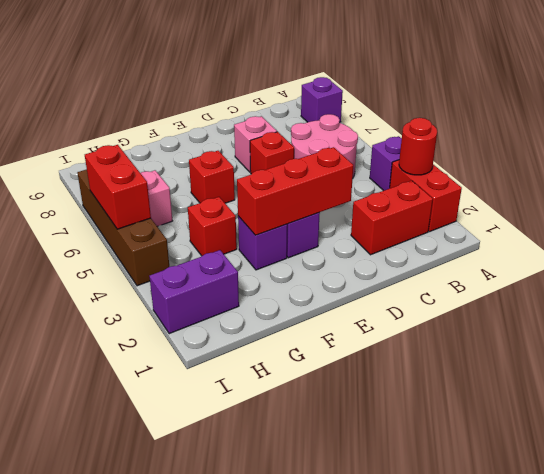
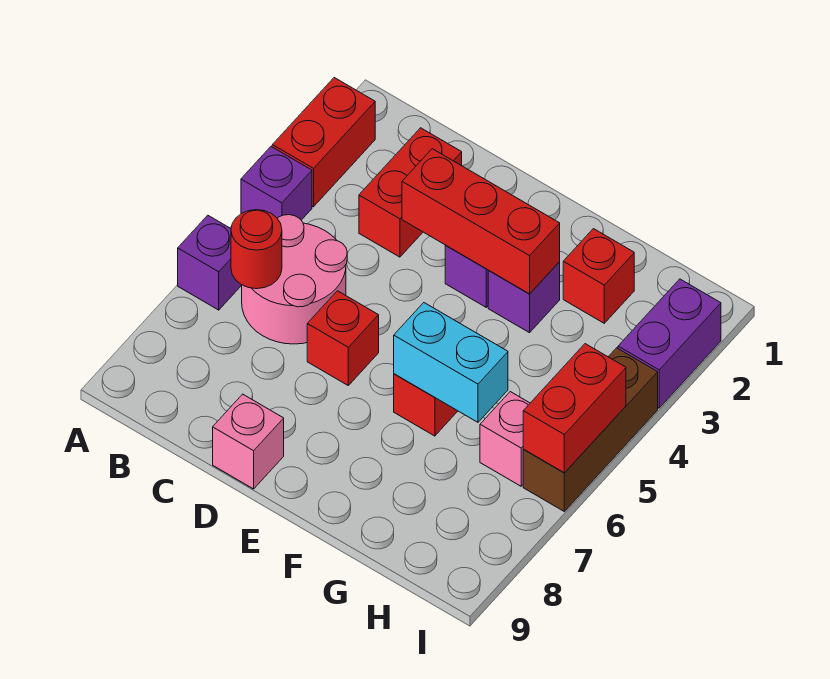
red round brick A3 level 2 -> red round brick B6 level 2
purple brick A8 level 1 -> purple brick A6 level 1
red brick B2:C2 level 1 -> red brick C2:C3 level 1
pink brick D7 level 1 -> pink brick D9 level 1
none -> cyan brick F6:G6 level 2
red brick G4 level 1 -> red brick G2 level 1
purple brick H2:I2 level 1 -> purple brick I2:I3 level 1
brown brick I4:I7 level 1 -> brown brick I4:I6 level 1

